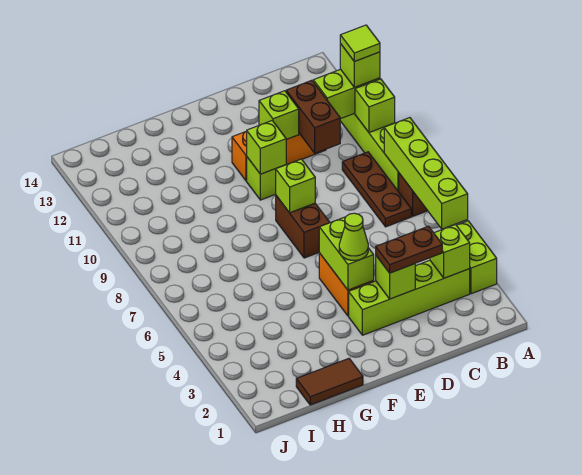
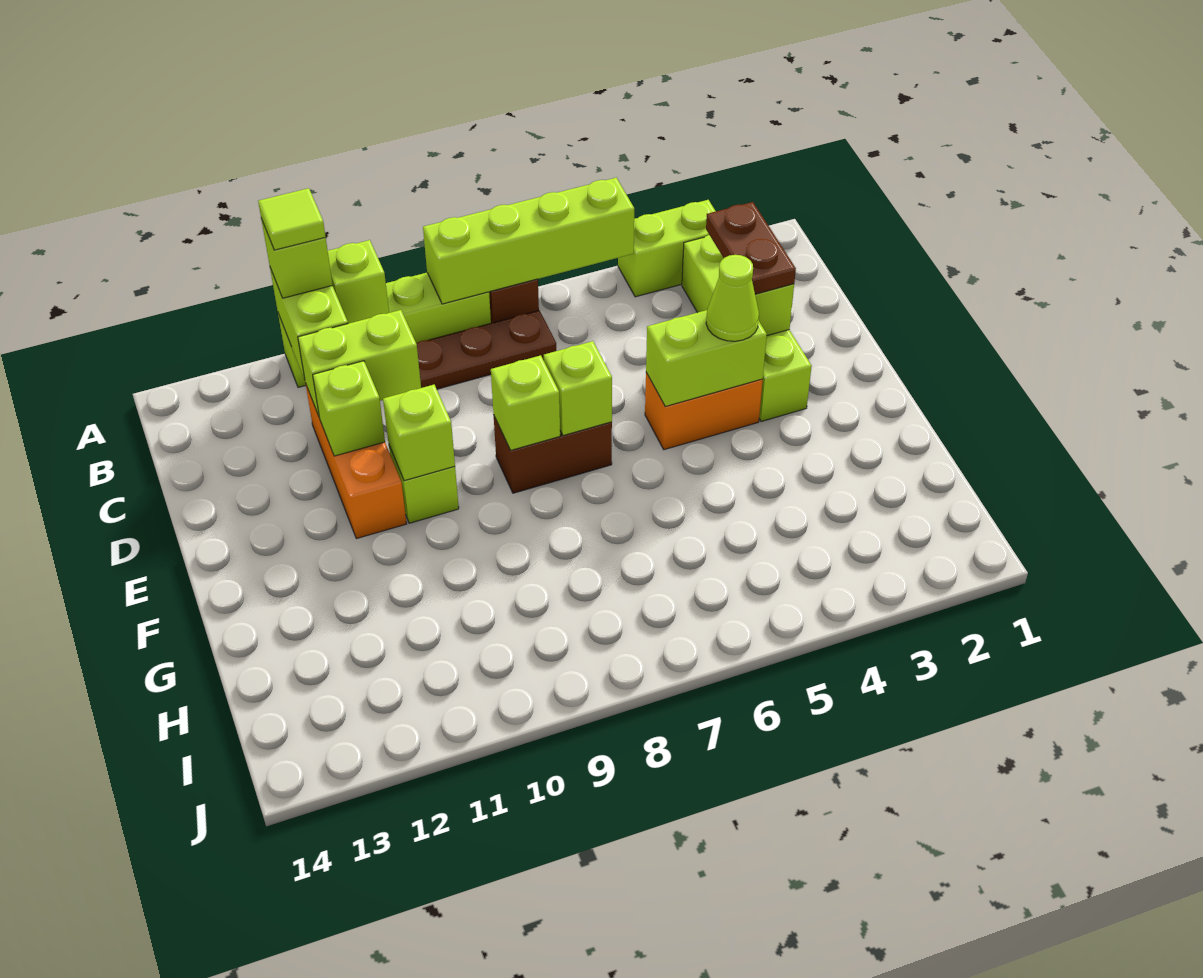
lime brick B3 level 2 -> lime brick E7 level 2
brown brick C10:C11 level 2 -> lime brick C10:C11 level 2
brown tile G1:H1 level 1 -> none

